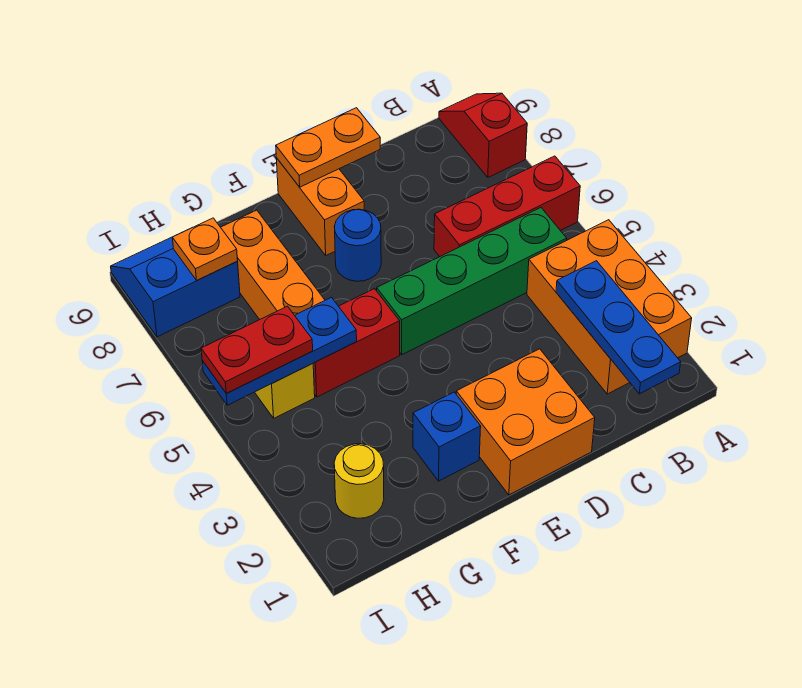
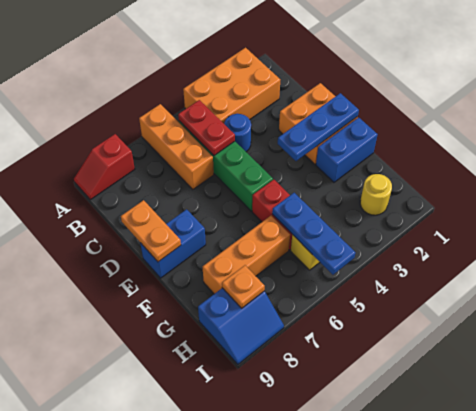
red brick A6:C6 level 1 -> orange brick A6:C6 level 1
blue plate B1:B3 level 2 -> blue plate E1:E3 level 2
blue round brick E7 level 1 -> blue round brick C4 level 1
orange brick E8:E9 level 1 -> blue brick E8:E9 level 1
blue brick F2 level 1 -> blue brick F1:F2 level 1
red plate H5:I5 level 3 -> red plate B5:C5 level 2
blue slope H8:I9 level 1 top 8 -> blue slope H8:I9 level 1 top H

